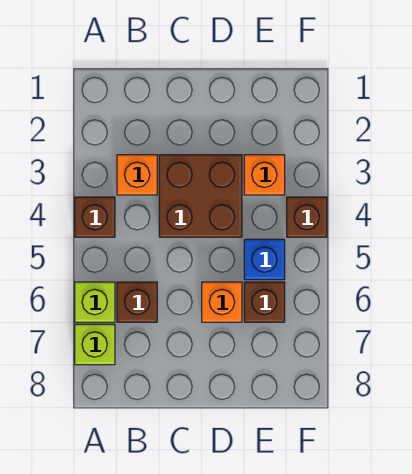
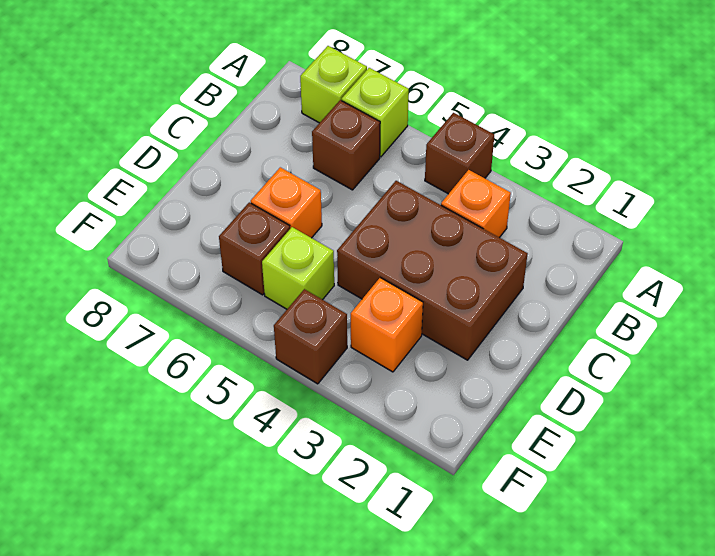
brown brick C3:D4 level 1 -> brown brick C2:D4 level 1
blue brick E5 level 1 -> lime brick E5 level 1

